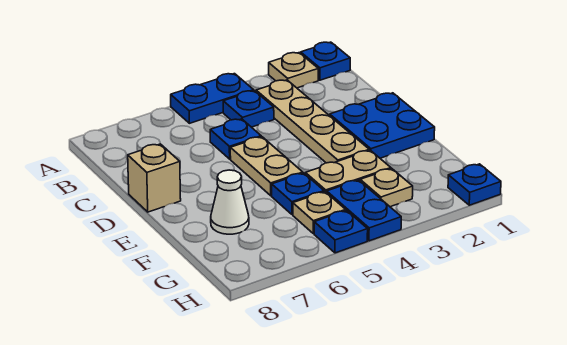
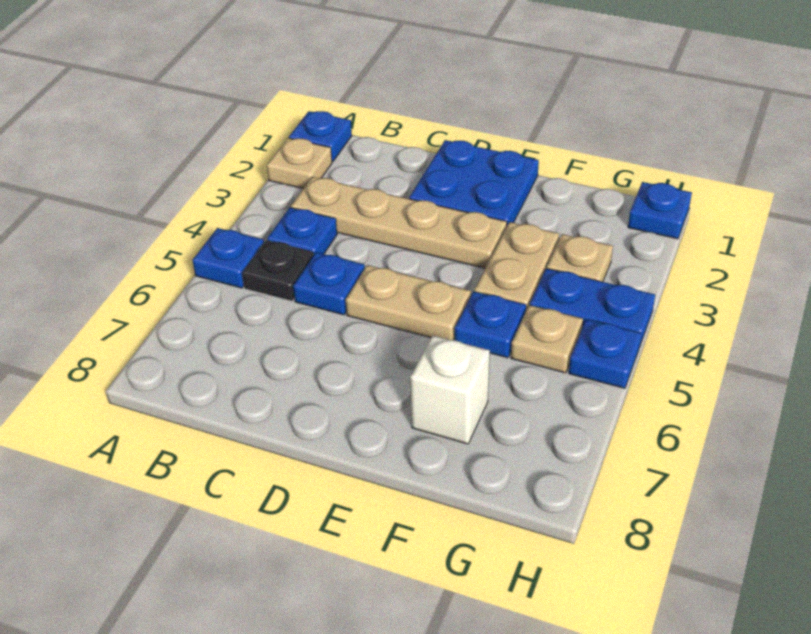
blue plate A4:A5 level 1 -> blue plate A5 level 1
none -> black plate B5 level 1
tan brick D8 level 1 -> none
white cone F7 level 1 -> white brick F7 level 1

